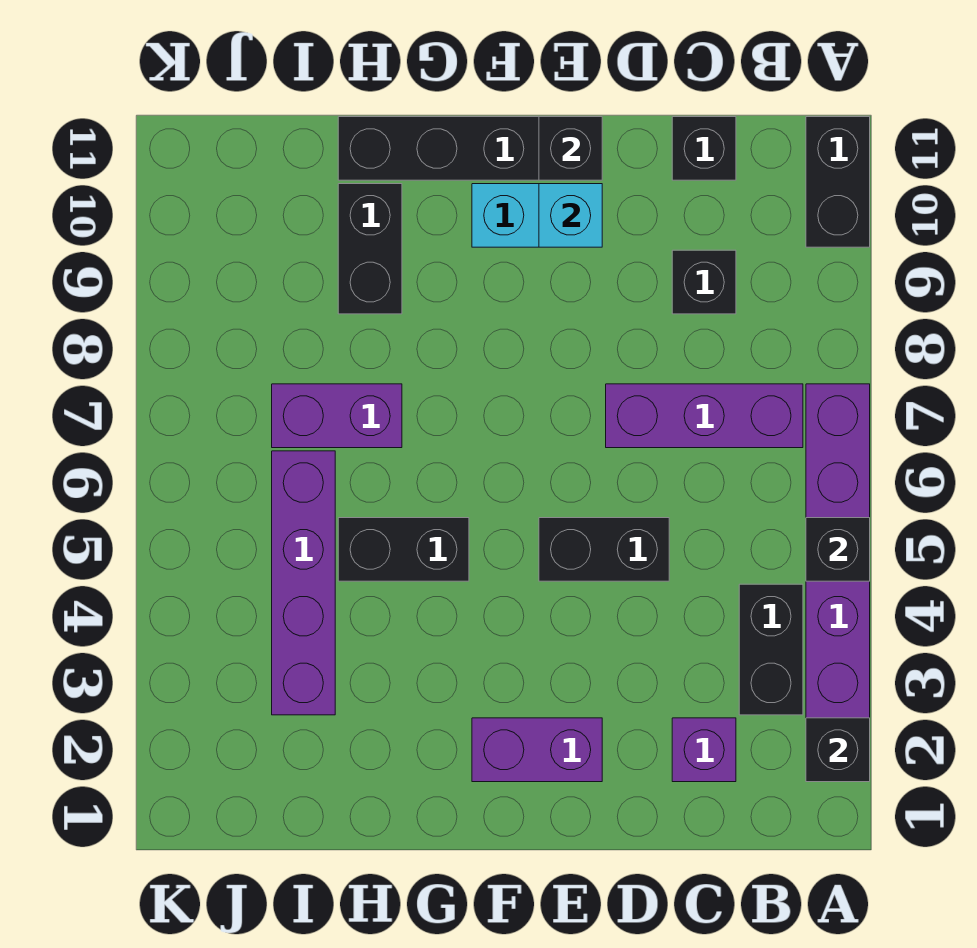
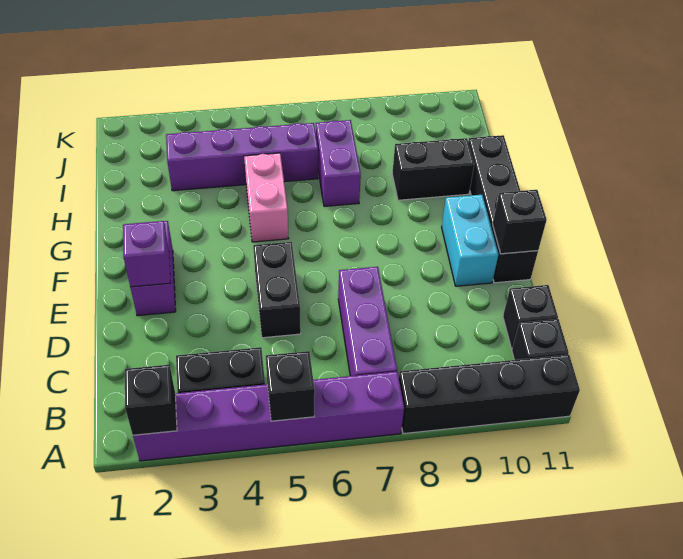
black brick A10:A11 level 1 -> black brick A8:A11 level 1
purple brick C2 level 1 -> purple brick E2 level 2
black brick C9 level 1 -> black brick B11 level 1
cyan brick E10 level 2 -> none
black brick G5:H5 level 1 -> pink brick G5:H5 level 1

